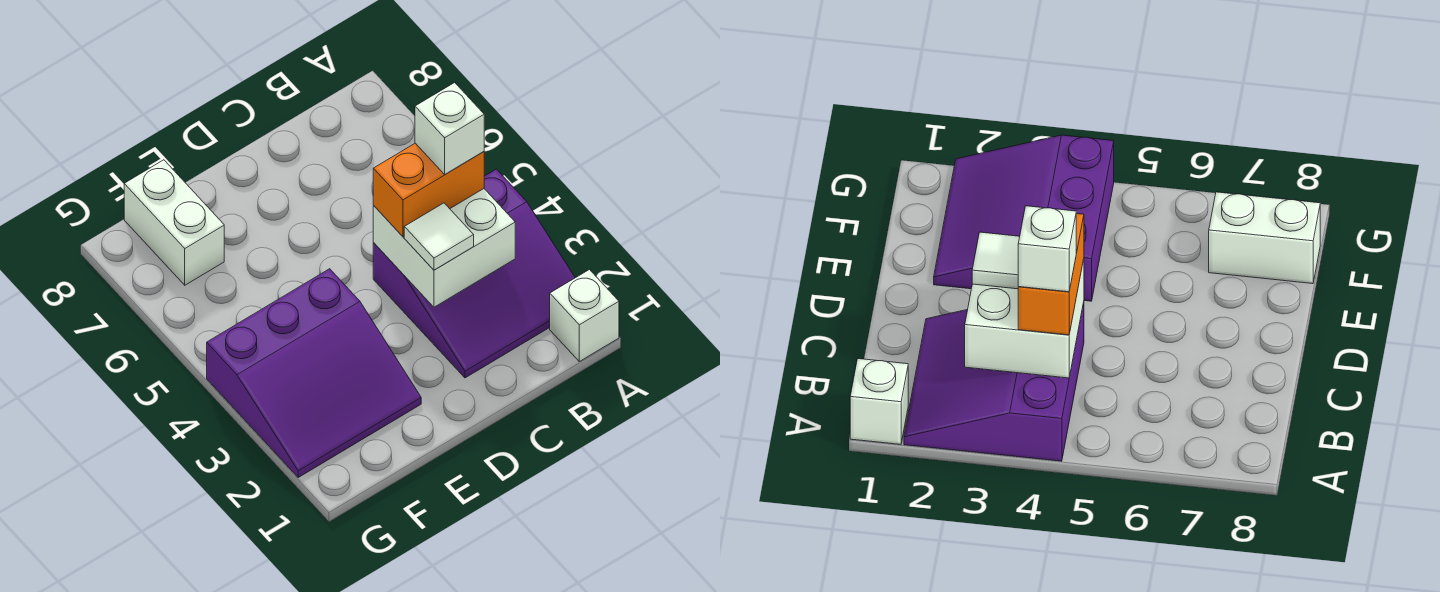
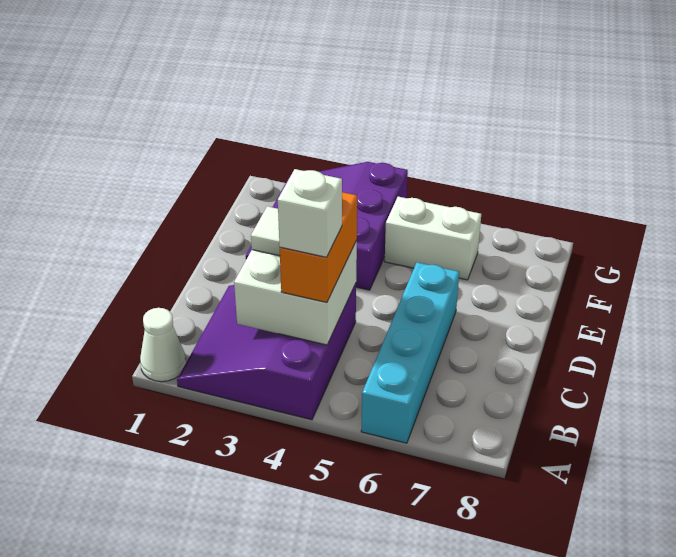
white brick A1 level 1 -> white cone A1 level 1
none -> cyan brick A6:D6 level 1
white brick F7:F8 level 1 -> white brick F5:F6 level 1

